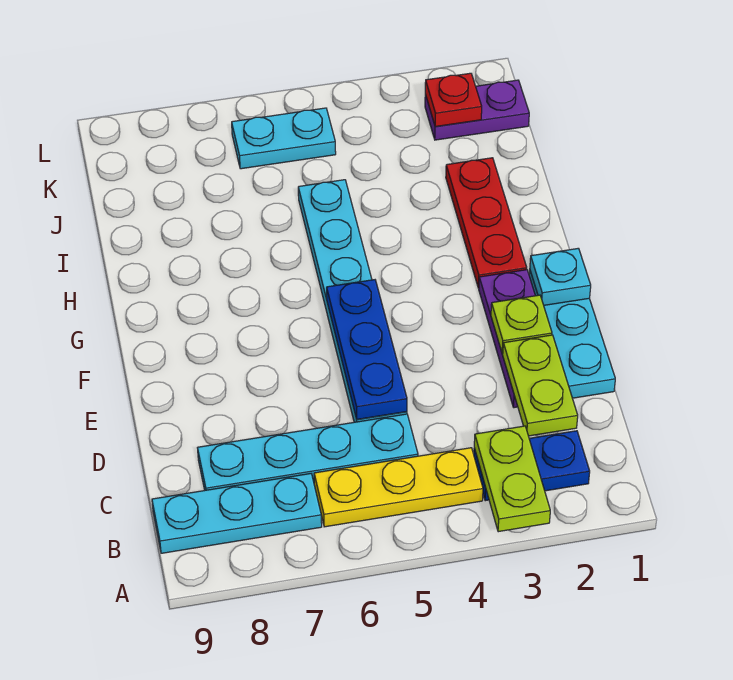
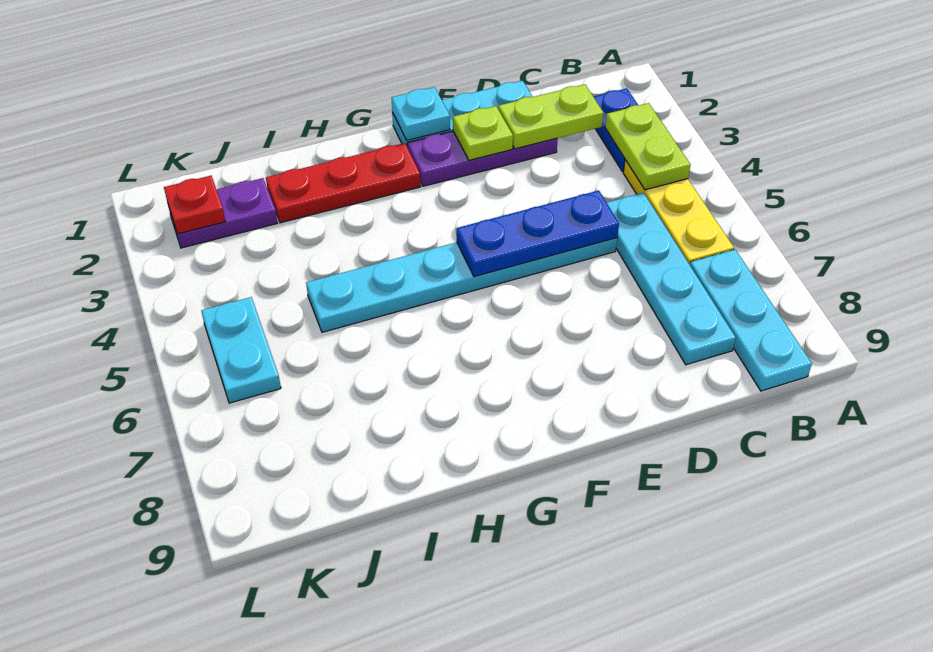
lime plate A3:B3 level 2 -> lime plate B3:B4 level 2
purple plate K1:K2 level 1 -> purple plate J2:K2 level 1

